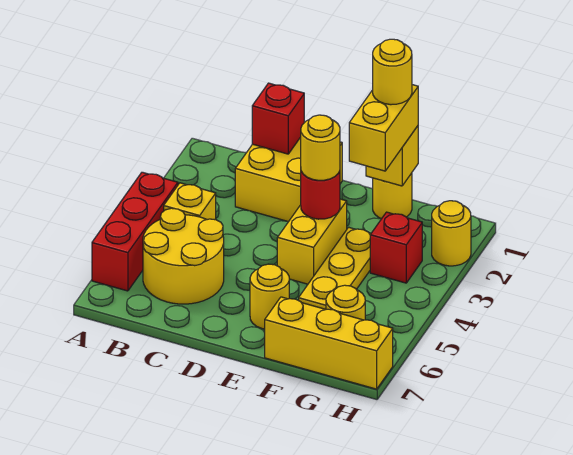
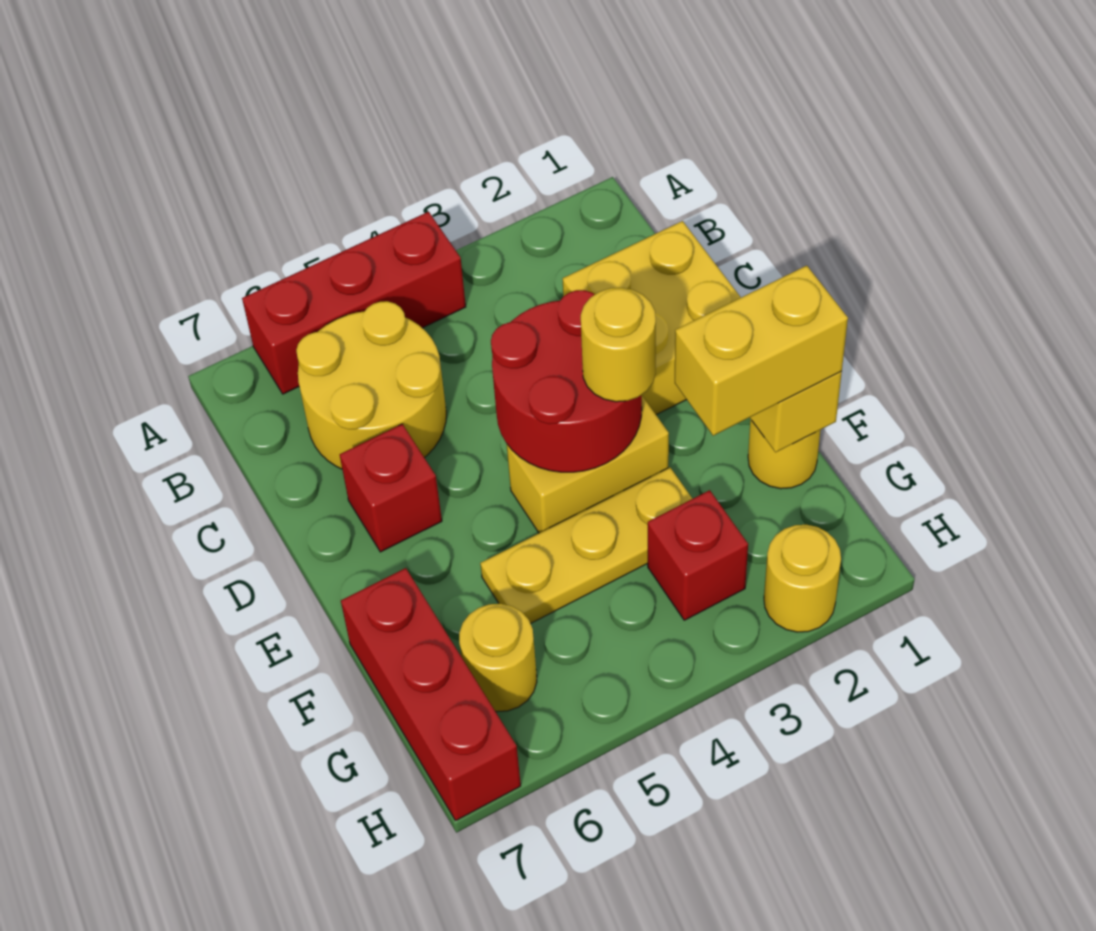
yellow brick B4 level 1 -> none
red brick C1 level 2 -> red brick D6 level 1
red round brick E3 level 2 -> red round brick D3:E4 level 2
yellow round brick E6 level 1 -> none
yellow round brick F1 level 4 -> none
yellow brick F7:H7 level 1 -> red brick F7:H7 level 1

